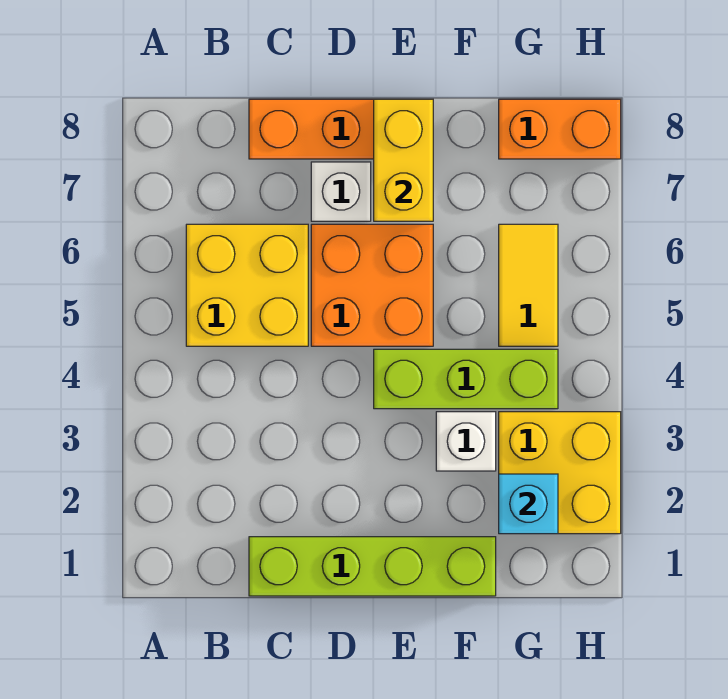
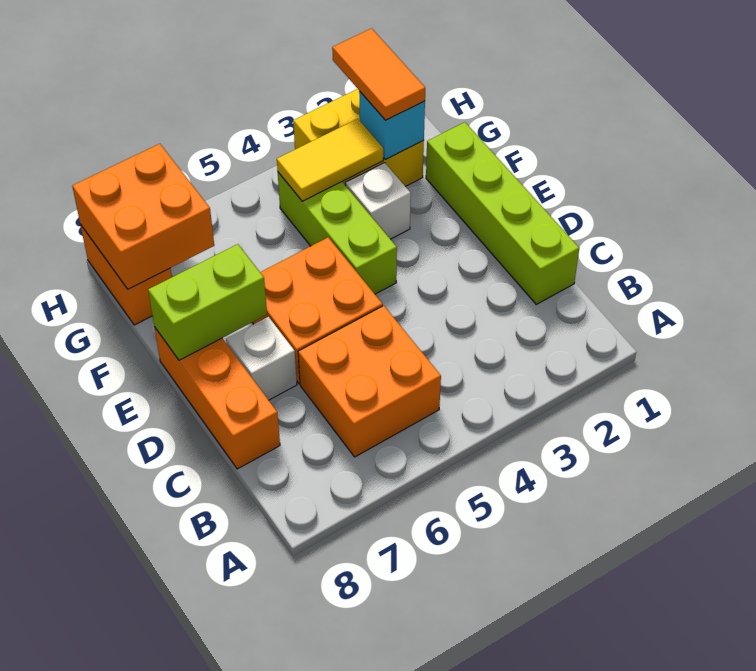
yellow brick B5:C6 level 1 -> orange brick B5:C6 level 1
yellow brick E7:E8 level 2 -> lime brick E7:E8 level 2
none -> orange tile G2:H2 level 3
yellow tile G5:G6 level 1 -> yellow tile G3:G4 level 2
none -> orange brick G7:H8 level 2

